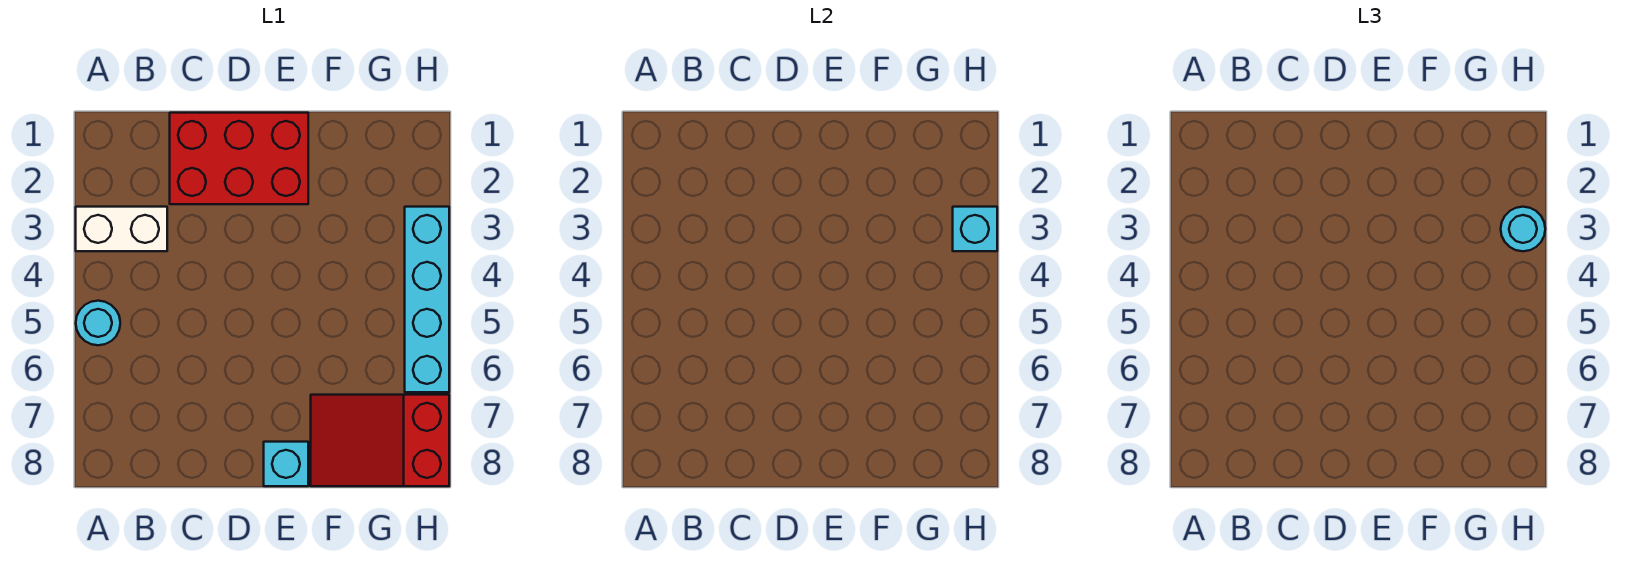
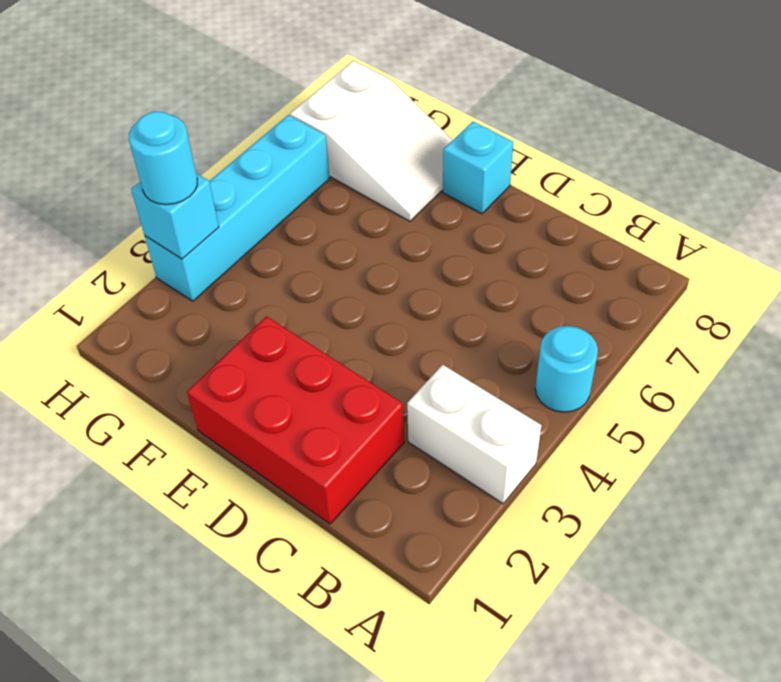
red slope F7:H8 level 1 top H -> white slope F7:H8 level 1 top H

